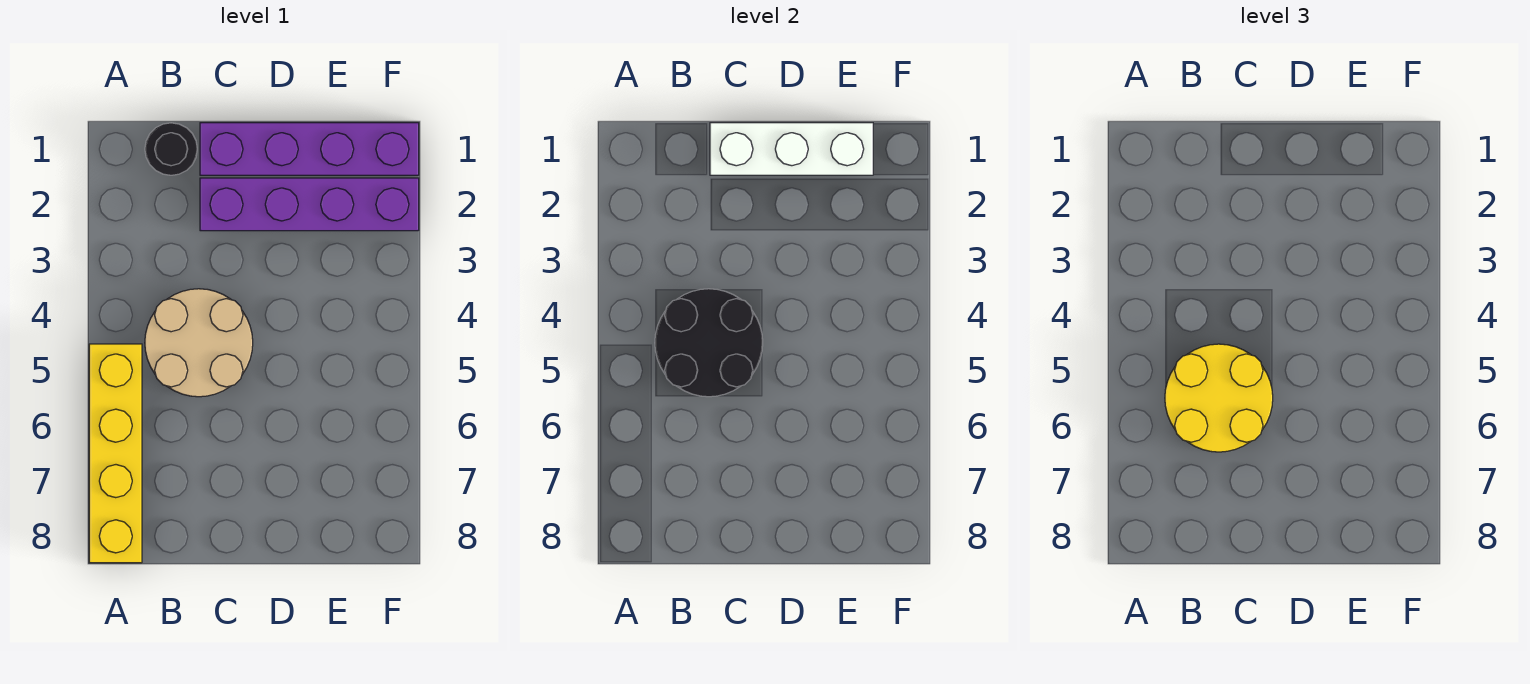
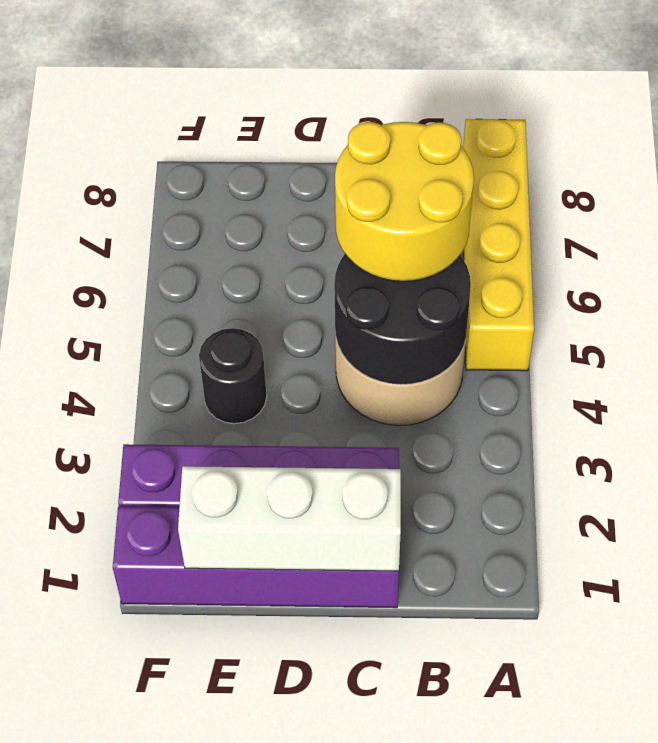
black round brick B1 level 1 -> black round brick E4 level 1

